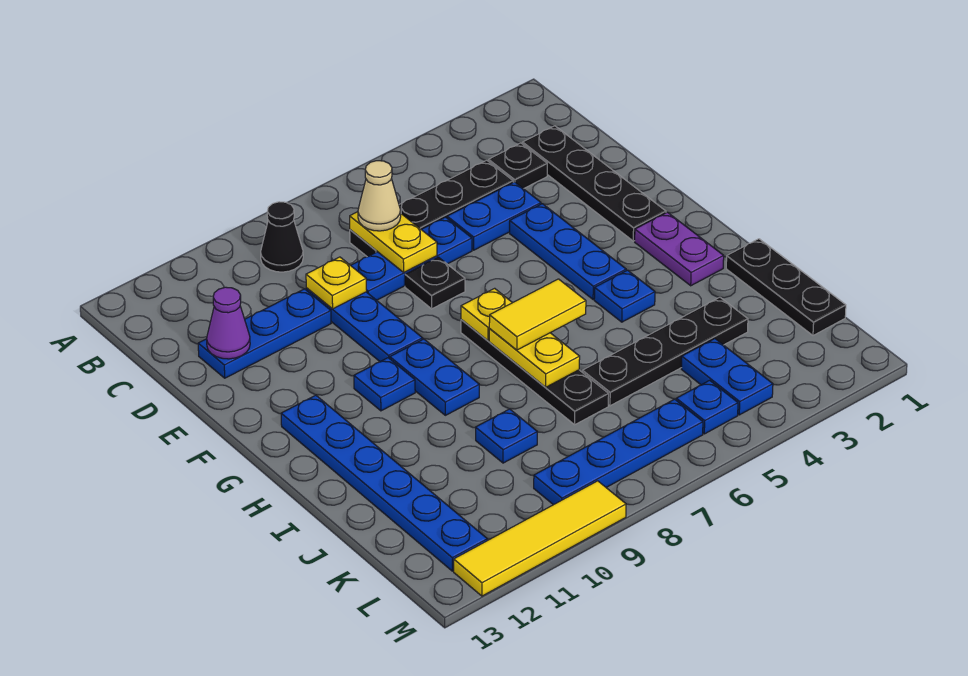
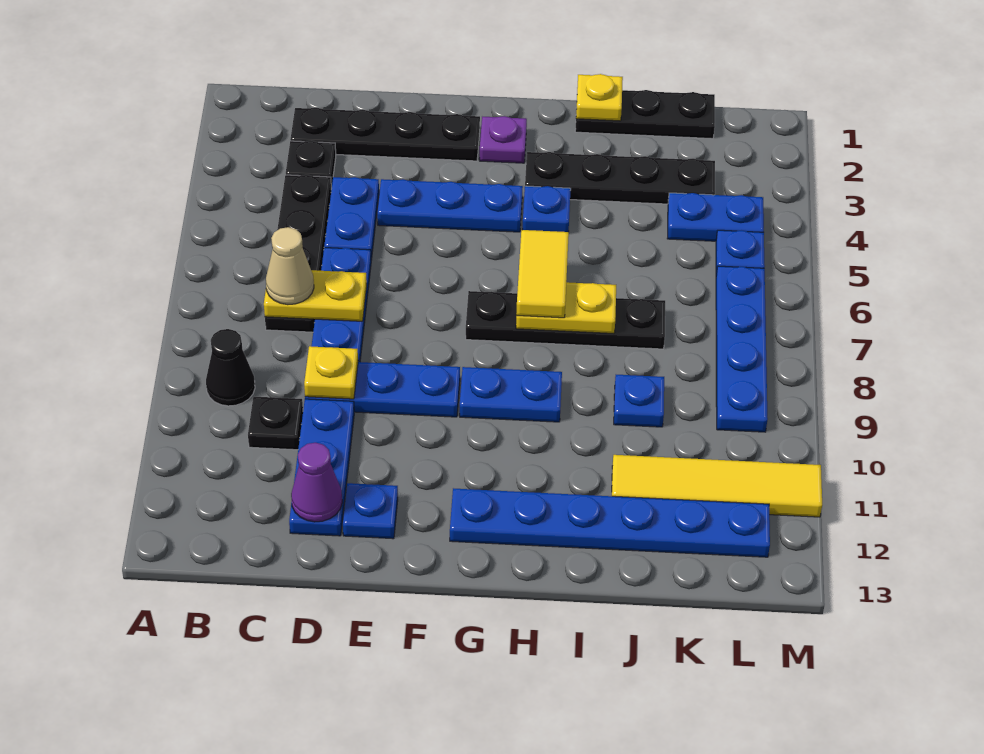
black plate E7 level 1 -> black plate C10 level 1
purple plate G2:H2 level 1 -> purple plate G2 level 1
yellow plate G7 level 2 -> yellow plate I1 level 2
blue plate G10 level 1 -> blue plate E12 level 1
black plate J3:J6 level 1 -> black plate H3:K3 level 1
yellow tile M9:M12 level 1 -> yellow tile J11:M11 level 1

